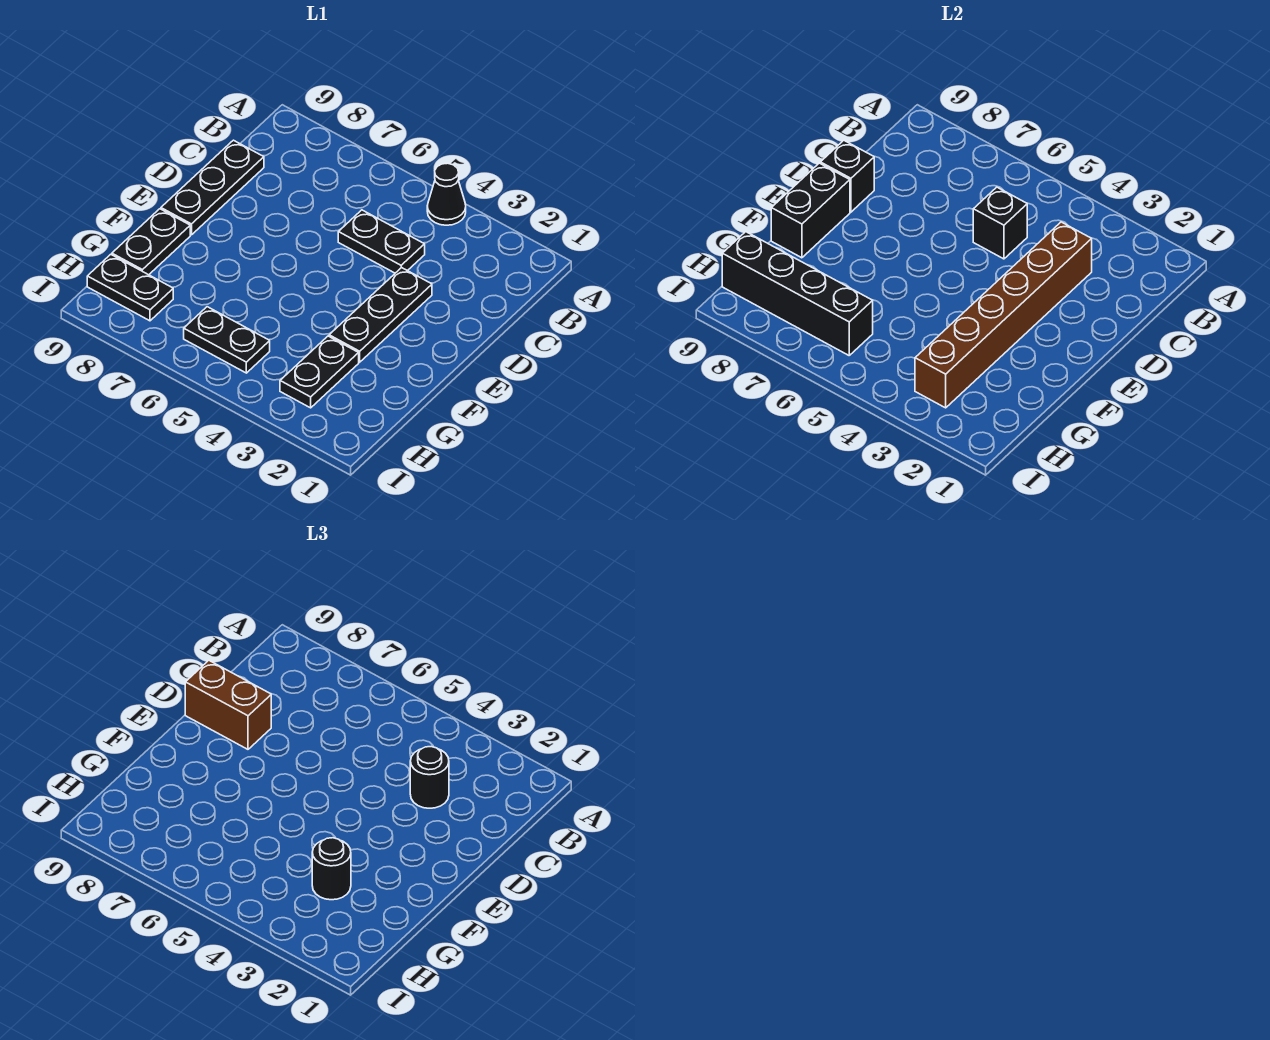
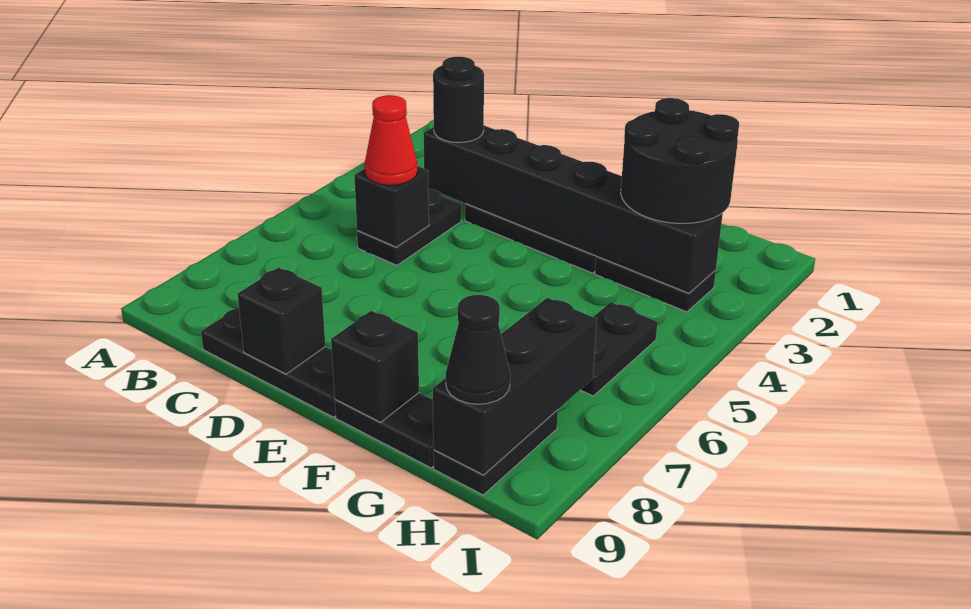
black cone A4 level 1 -> black cone H9 level 3
brown brick C3:H3 level 2 -> black brick C3:H3 level 2
none -> red cone C5 level 3
brown brick D8:D9 level 3 -> none
black brick E9:F9 level 2 -> black brick F9 level 2
black round brick G3 level 3 -> black round brick G2:H3 level 3
black brick H6:H9 level 2 -> black brick H7:H9 level 2

